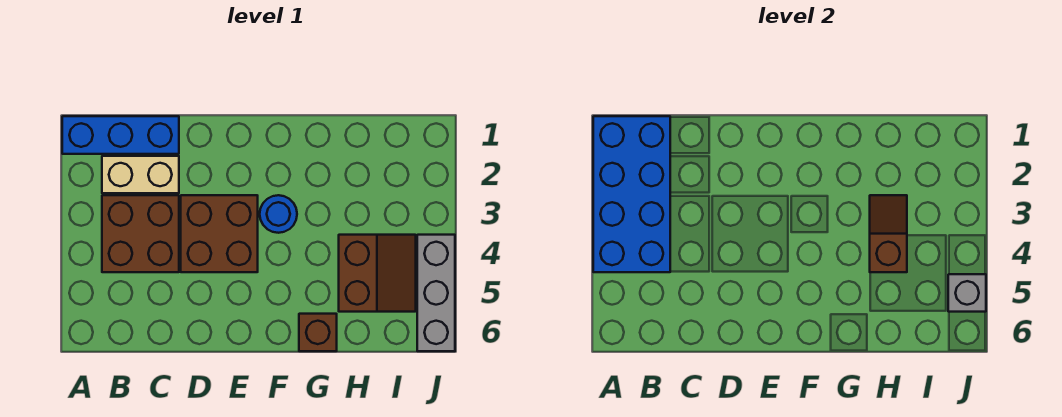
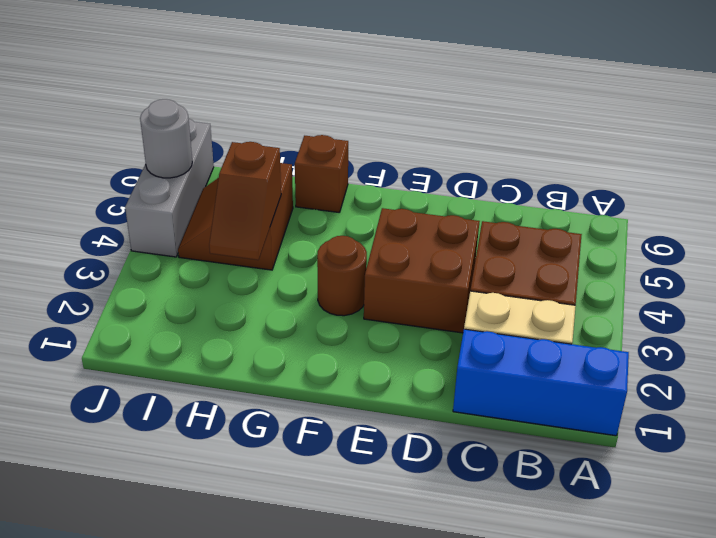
blue brick A1:B4 level 2 -> none
blue round brick F3 level 1 -> brown round brick F3 level 1
grey brick J5 level 2 -> grey round brick J5 level 2

